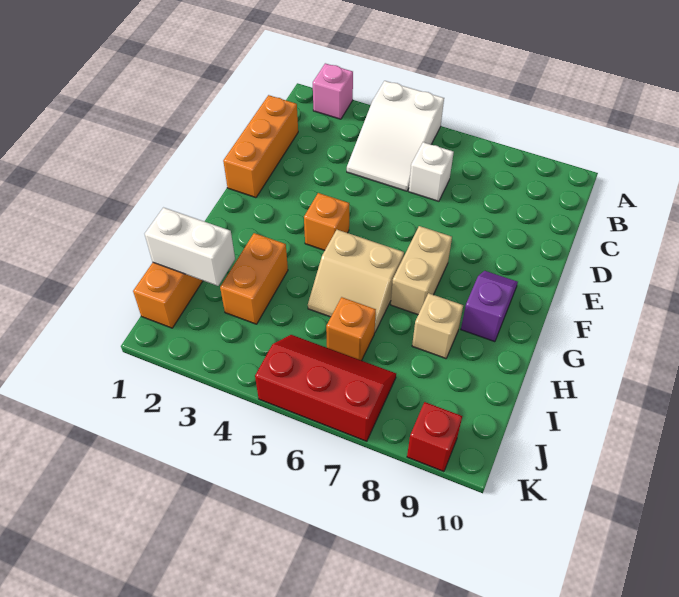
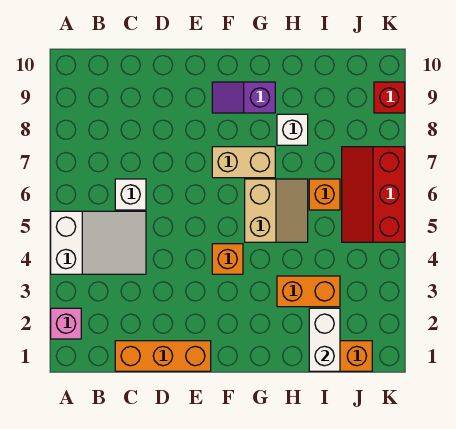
tan brick H8 level 1 -> white brick H8 level 1

